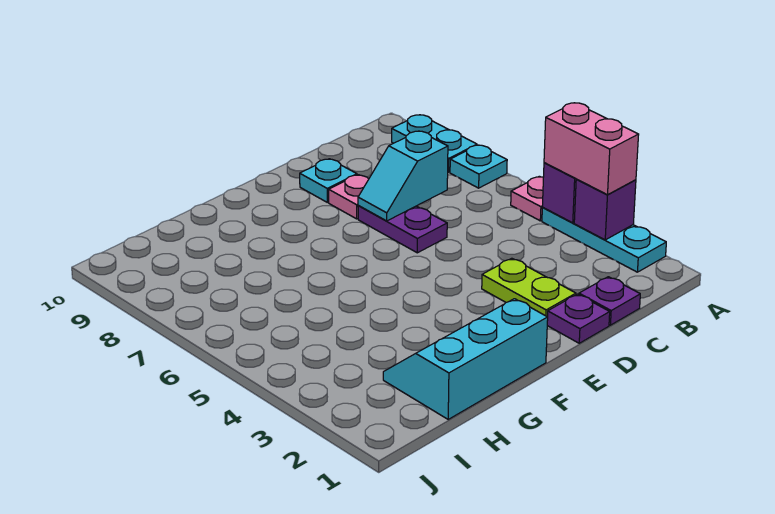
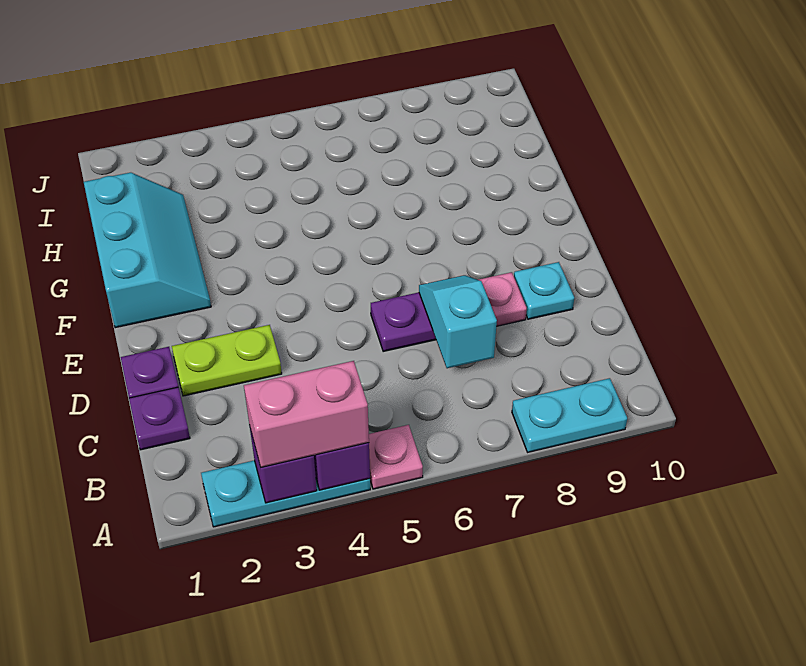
cyan plate A7 level 1 -> none

